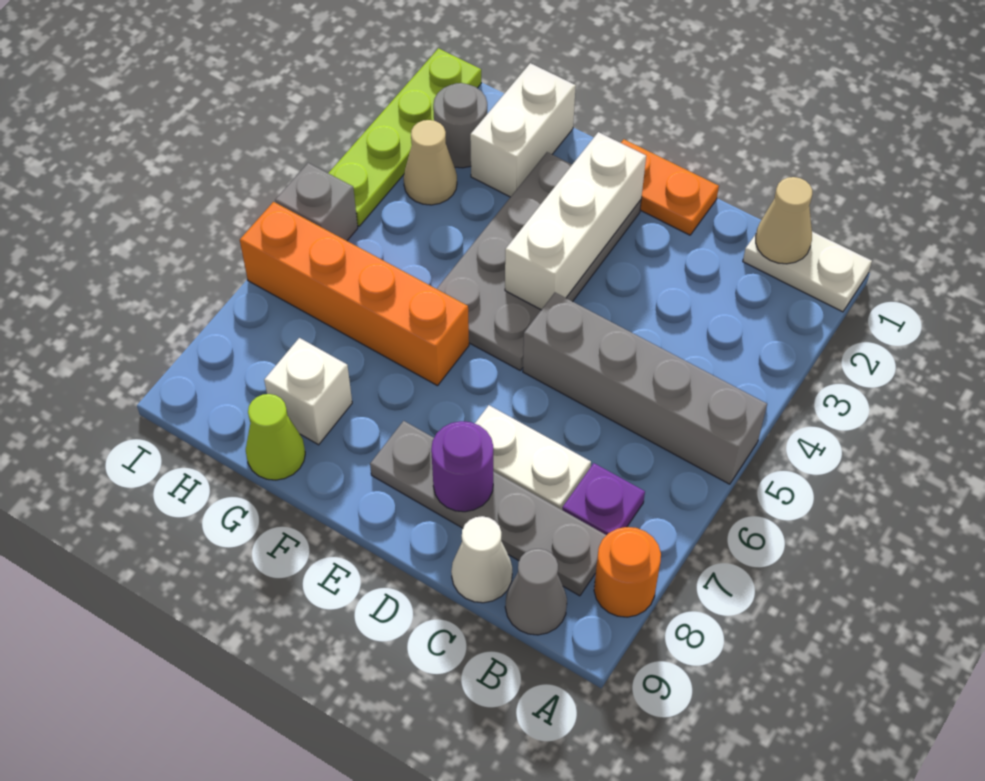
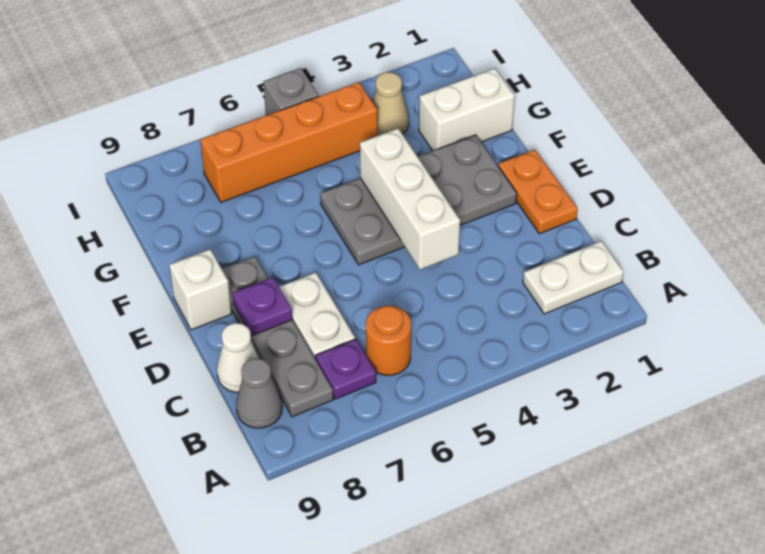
white plate A1:B1 level 1 -> white plate B1:B2 level 1
grey brick A5:D5 level 1 -> none
orange round brick A8 level 1 -> orange round brick B6 level 1
tan cone B1 level 2 -> none
purple round brick D8 level 2 -> purple plate D8 level 2
white brick E2:E4 level 2 -> white brick D4:F4 level 2
orange brick F6:I6 level 1 -> orange brick H4:H7 level 1
white brick G8 level 1 -> white brick E9 level 1
lime cone G9 level 1 -> none
grey round brick H2 level 1 -> none
lime plate I1:I4 level 1 -> none

